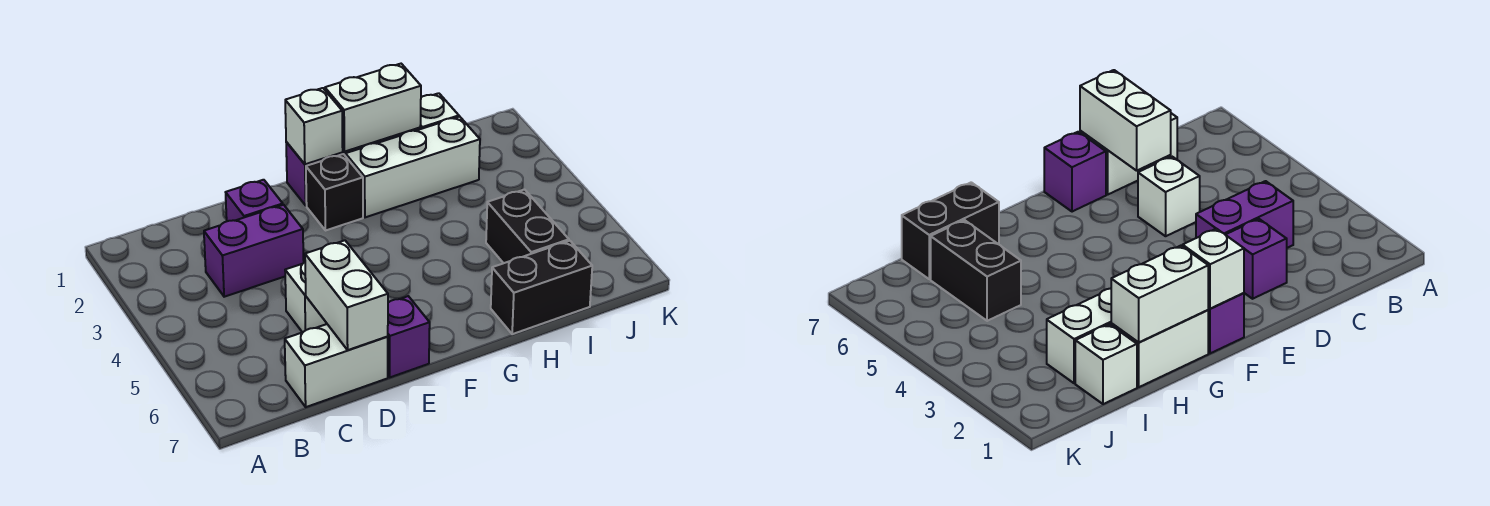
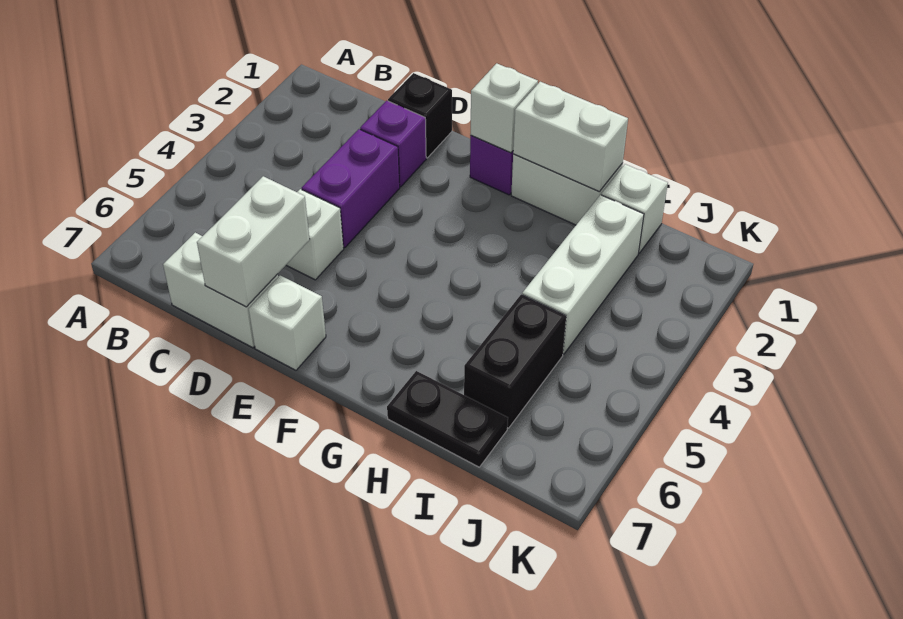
purple brick C3:D3 level 1 -> purple brick D3:D4 level 1
purple brick E7 level 1 -> white brick E7 level 1
black brick F2 level 1 -> black brick D1 level 1
white brick G2:I2 level 1 -> white brick I2:I4 level 1
black brick H7:I7 level 1 -> black plate H7:I7 level 1

